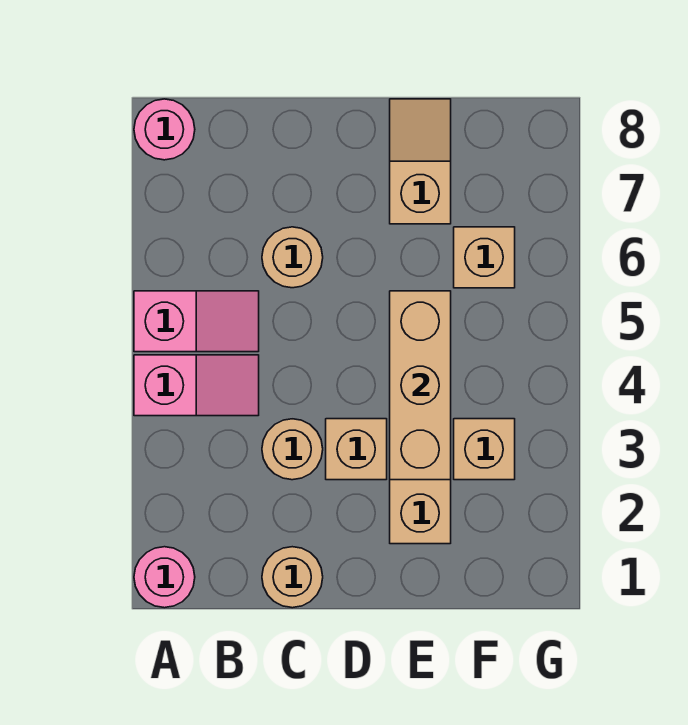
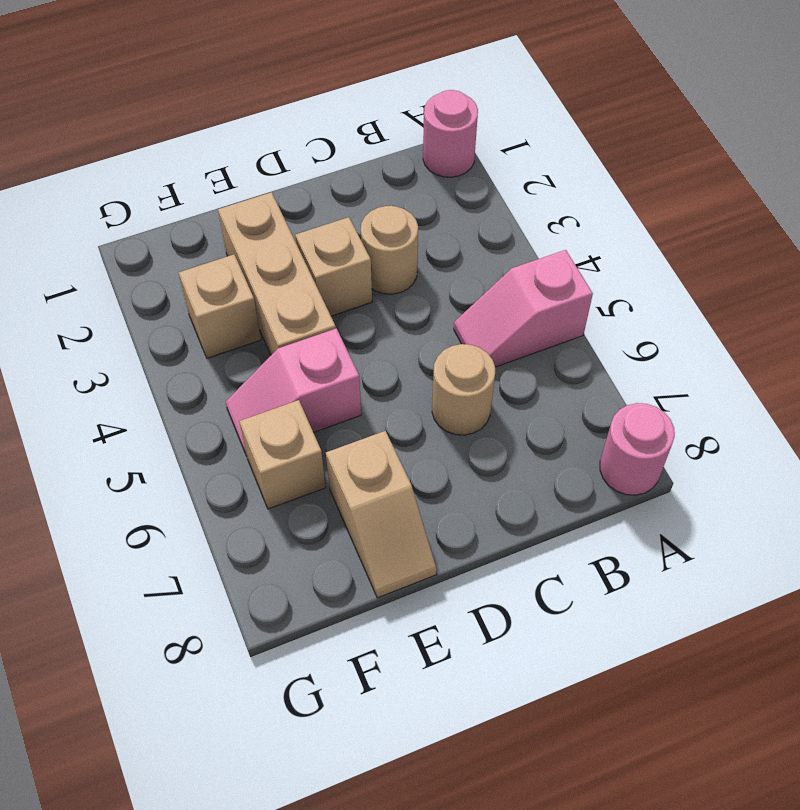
pink slope A4:B4 level 1 top A -> pink slope E5:F5 level 1 top E
tan round brick C1 level 1 -> none
tan brick E3:E5 level 2 -> none

